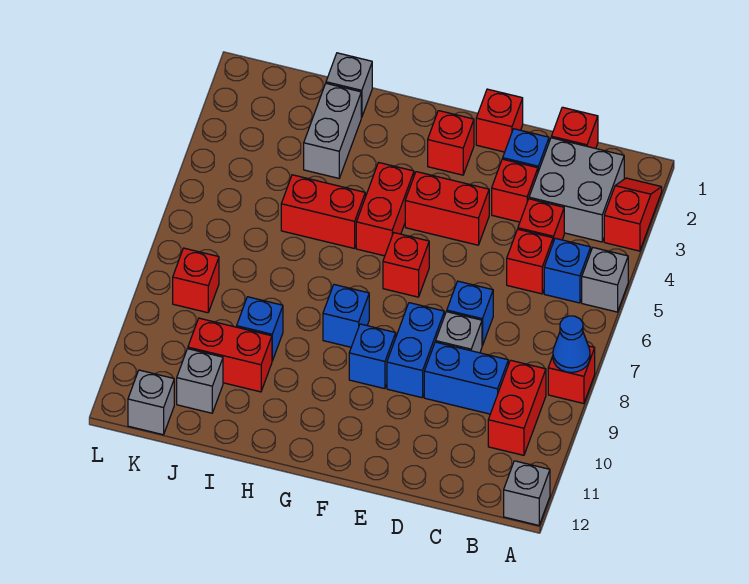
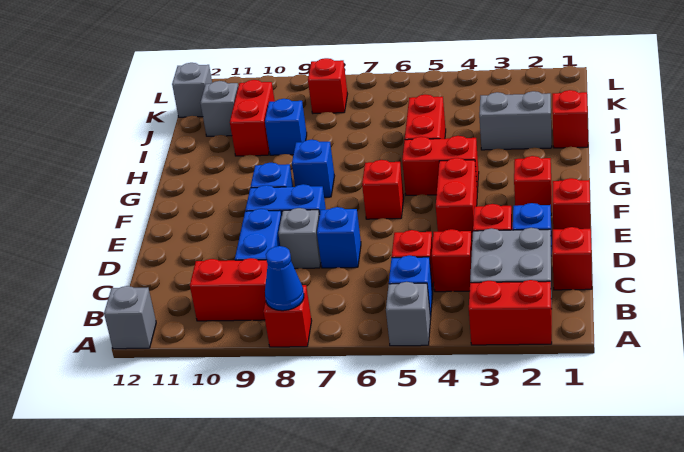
red slope A2:A3 level 1 top 3 -> red brick A2:A3 level 1
grey brick I1 level 1 -> red brick I1 level 1

